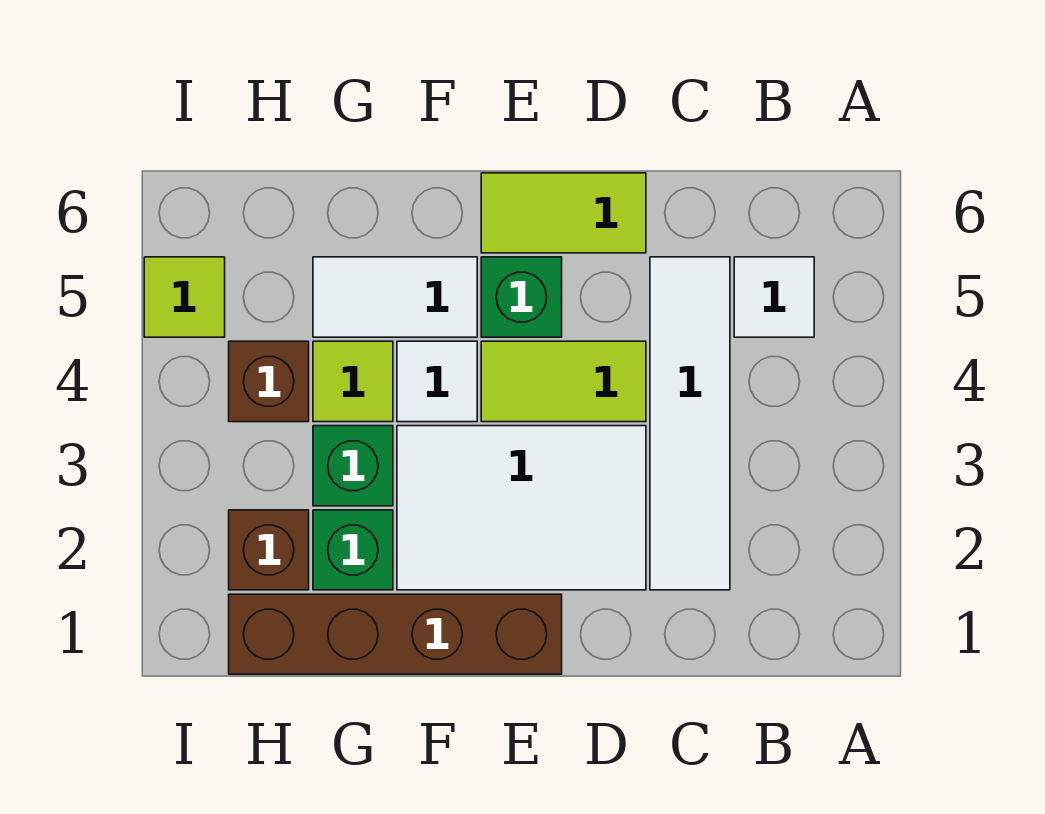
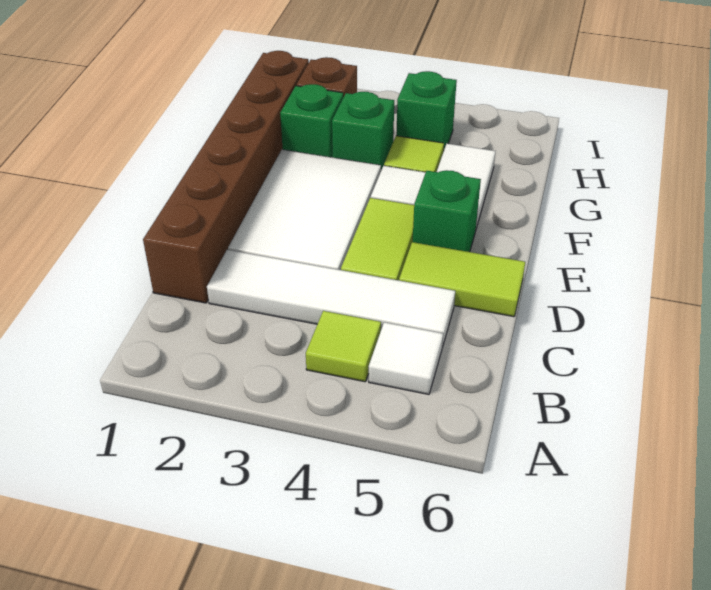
lime tile D6:E6 level 1 -> lime tile D5:D6 level 1
brown brick E1:H1 level 1 -> brown brick C1:H1 level 1
brown brick H4 level 1 -> green brick H4 level 1
lime tile I5 level 1 -> lime tile B4 level 1

